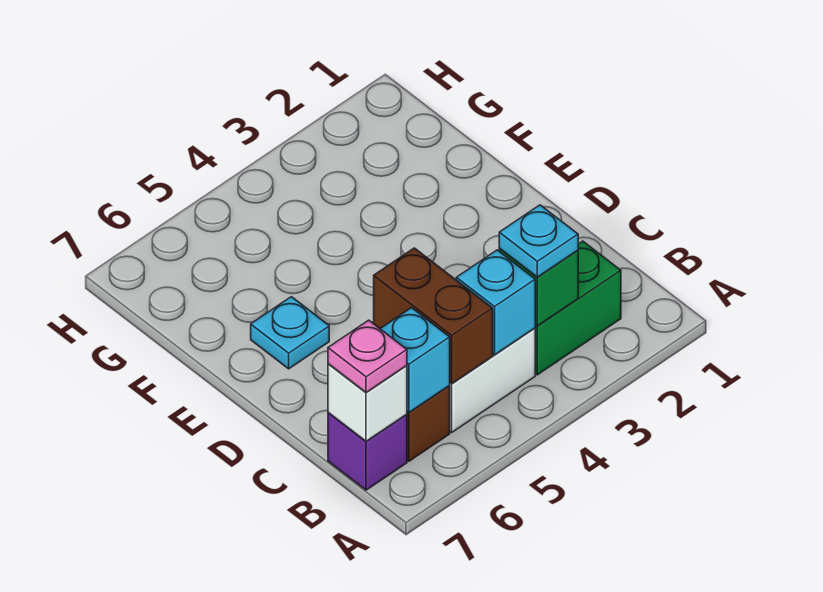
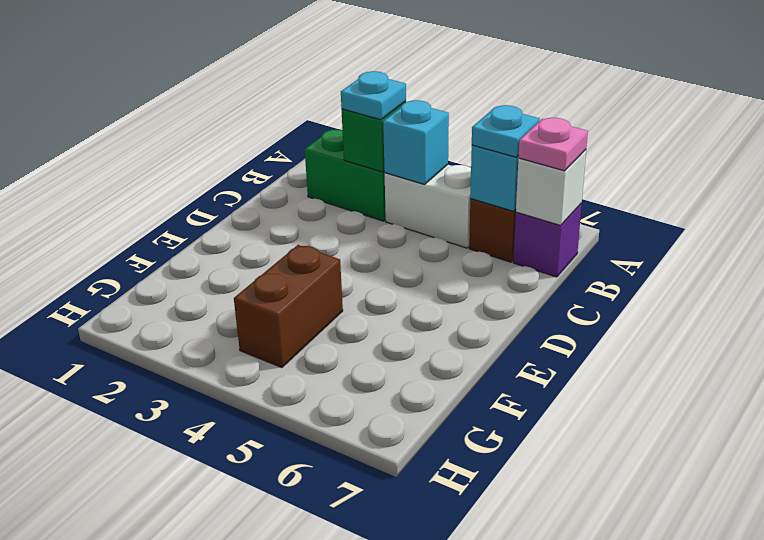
brown brick B5:C5 level 2 -> brown brick F4:G4 level 1
cyan plate E6 level 1 -> cyan plate B6 level 3

